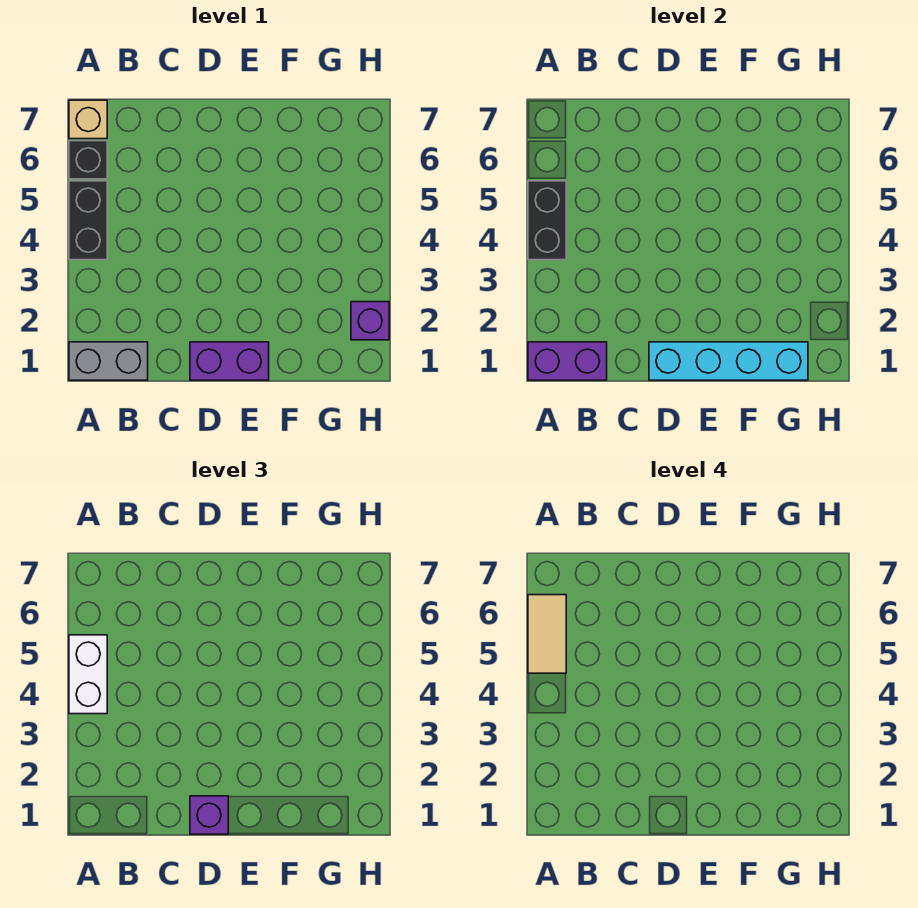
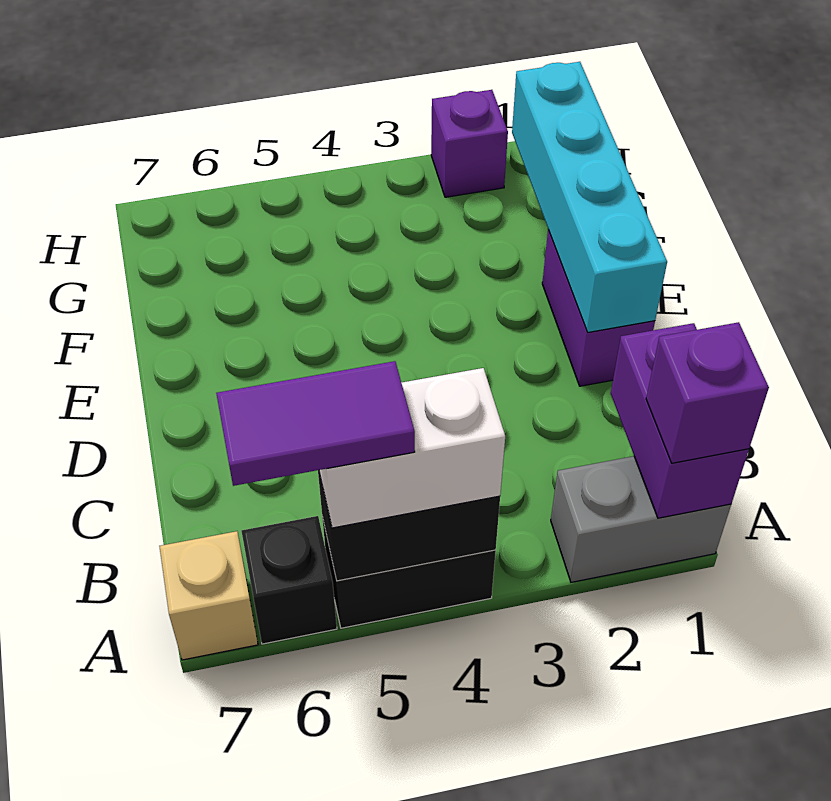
grey brick A1:B1 level 1 -> grey brick A1:A2 level 1
tan tile A5:A6 level 4 -> purple tile A5:A6 level 4
purple brick D1 level 3 -> purple brick A1 level 3

